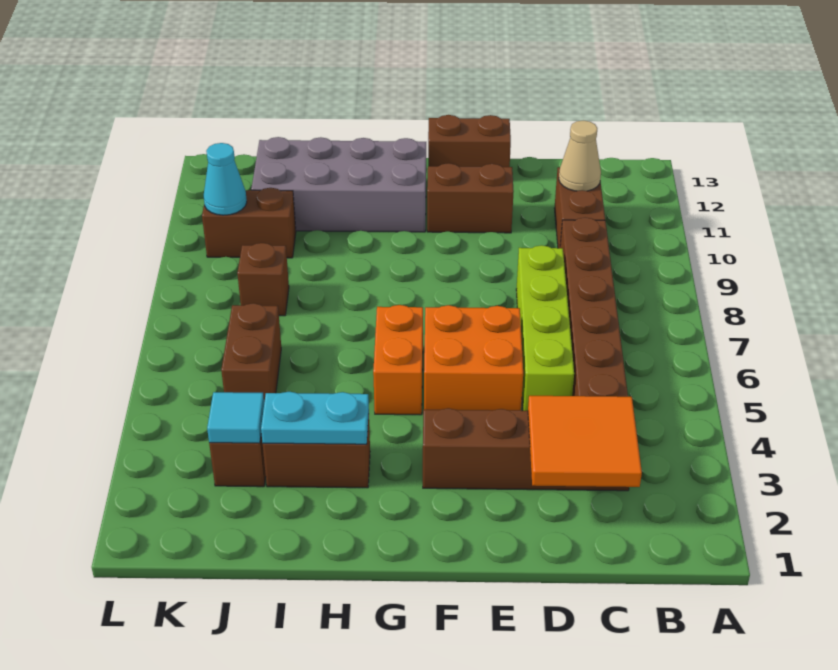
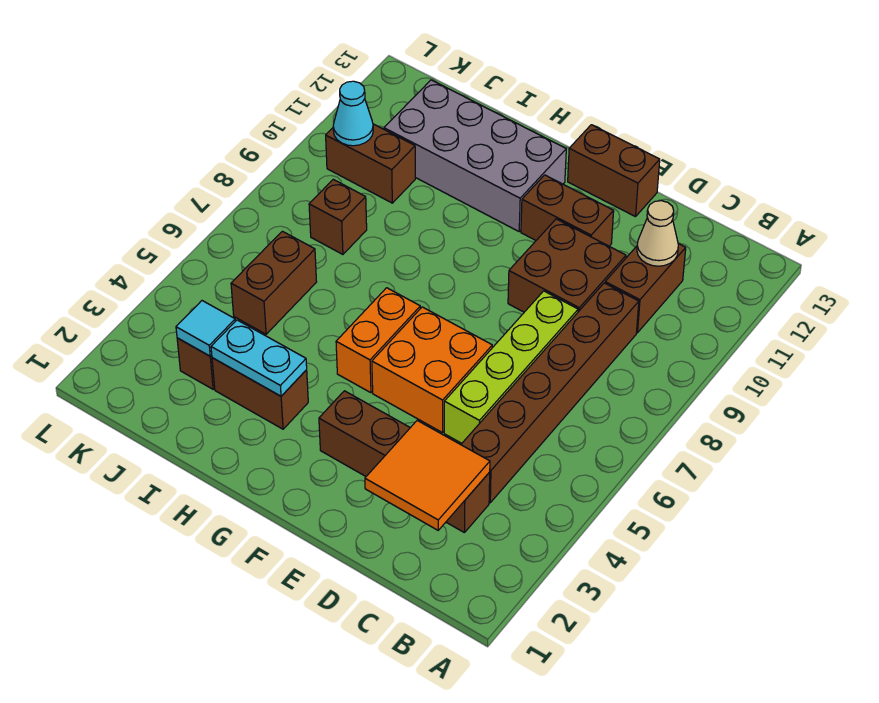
none -> brown brick D9:E10 level 1

